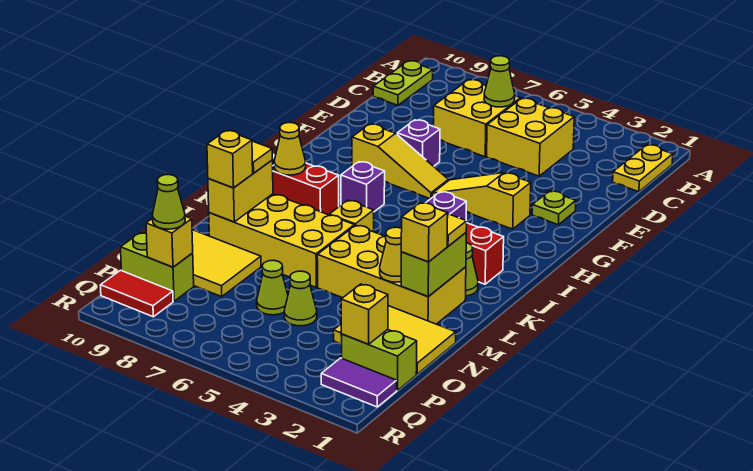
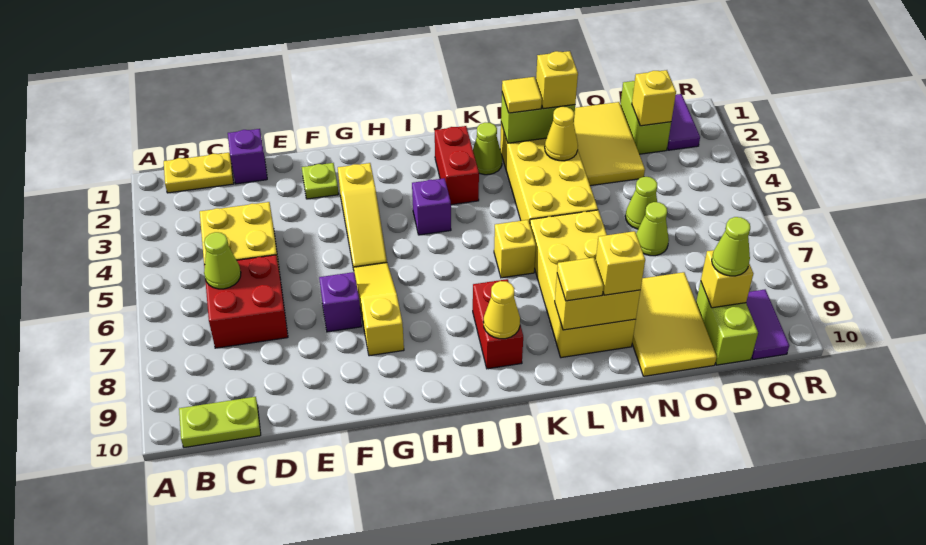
yellow brick C6:D7 level 1 -> red brick C6:D7 level 1
purple brick I7 level 1 -> purple brick D1 level 1
red tile Q9:Q10 level 1 -> purple tile Q9:Q10 level 1

